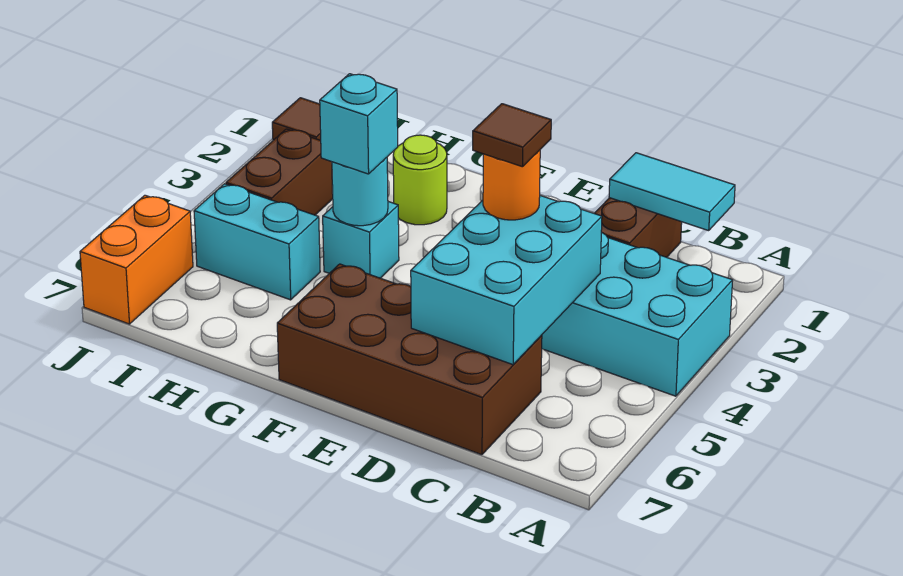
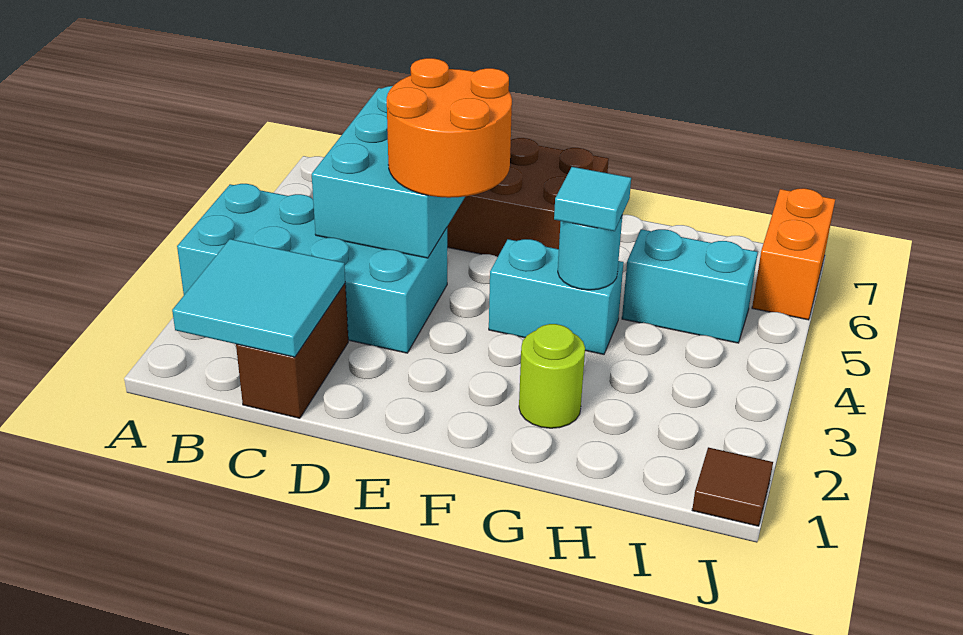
cyan tile B1:C1 level 2 -> cyan tile B1:C2 level 2
orange round brick D4 level 3 -> orange round brick D4:E5 level 3
brown tile D4 level 4 -> none
cyan brick G4 level 1 -> cyan brick F4:G4 level 1
cyan brick G4 level 3 -> cyan tile G4 level 3
brown brick I3:I4 level 1 -> none

